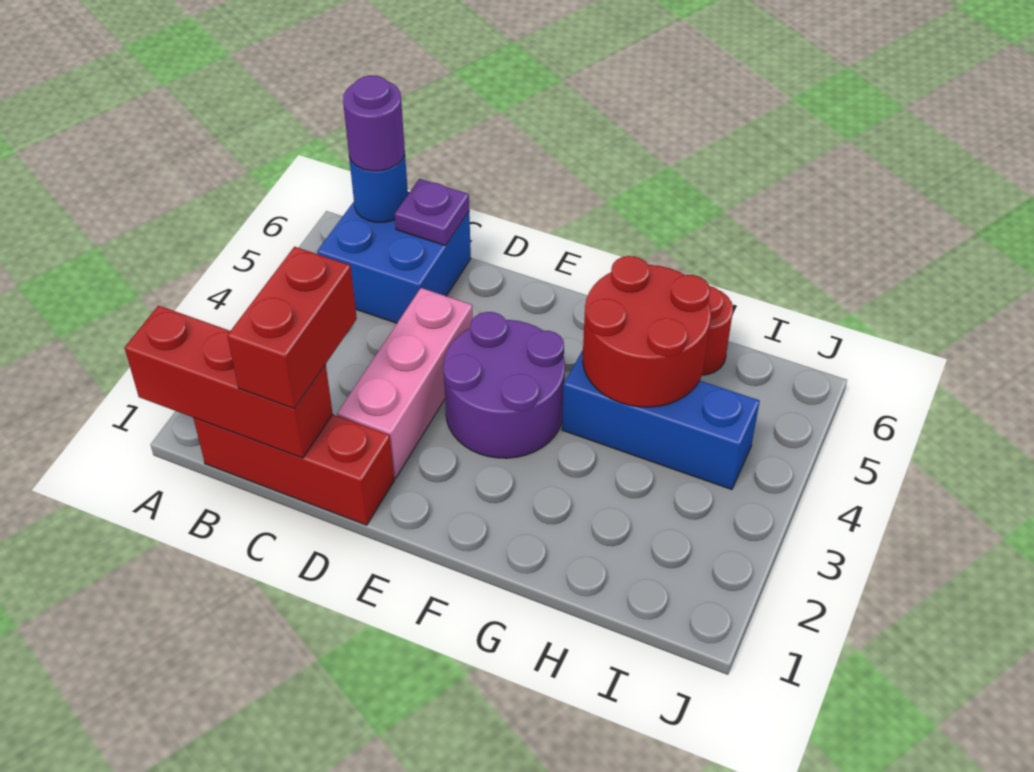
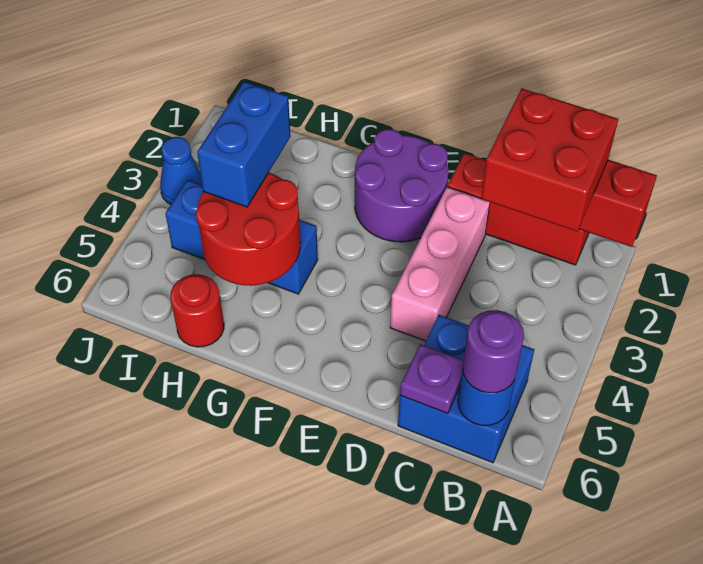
red brick C1:C2 level 3 -> red brick B1:C2 level 3
purple round brick E3:F4 level 1 -> purple round brick E1:F2 level 1
none -> blue brick H3:H4 level 3
none -> blue cone J3 level 1

